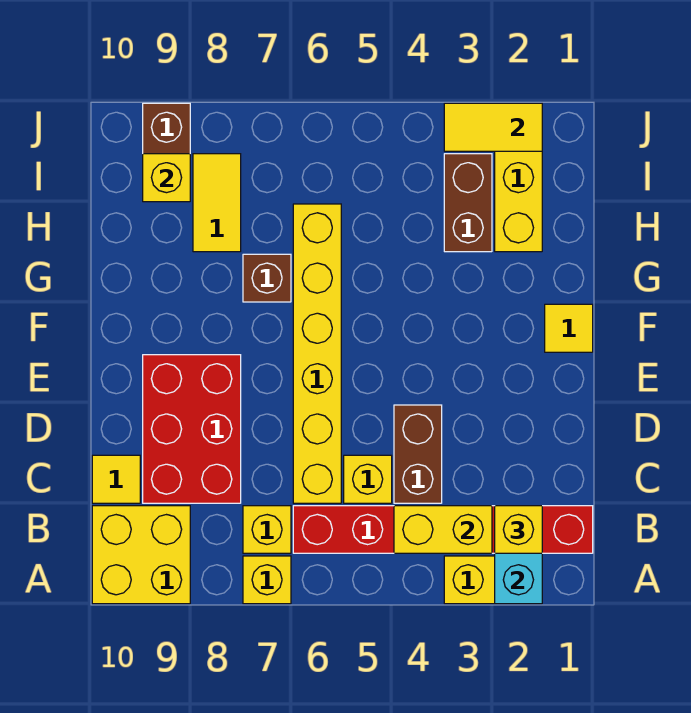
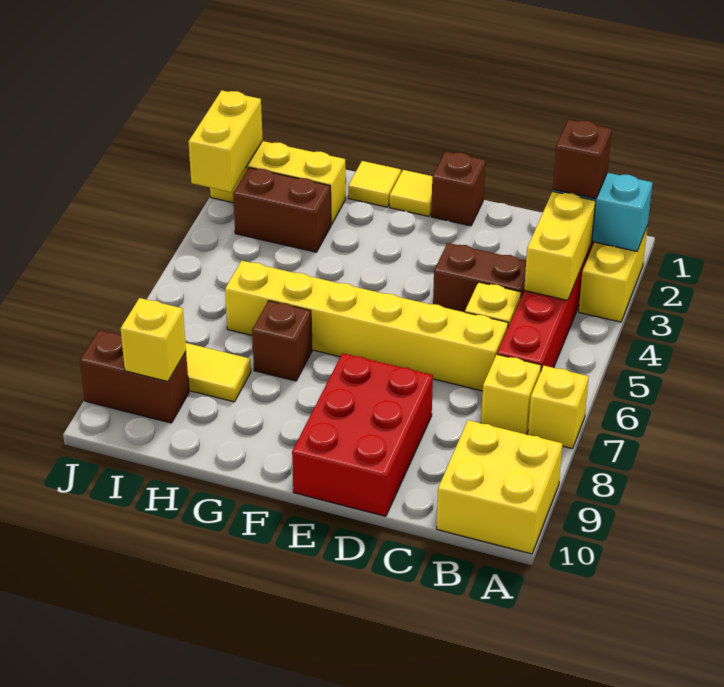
yellow brick B2 level 3 -> brown brick B2 level 3
red brick C8:E9 level 1 -> red brick D8:E10 level 1
yellow tile C10 level 1 -> yellow tile G1 level 1
none -> brown brick E1 level 1
yellow tile J2:J3 level 2 -> yellow brick J2:J3 level 2

